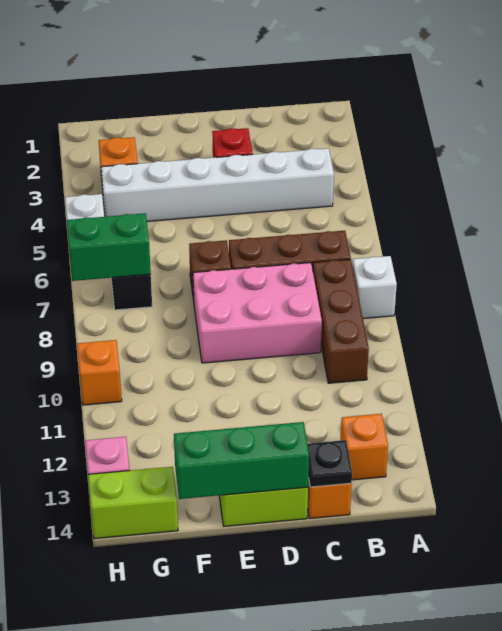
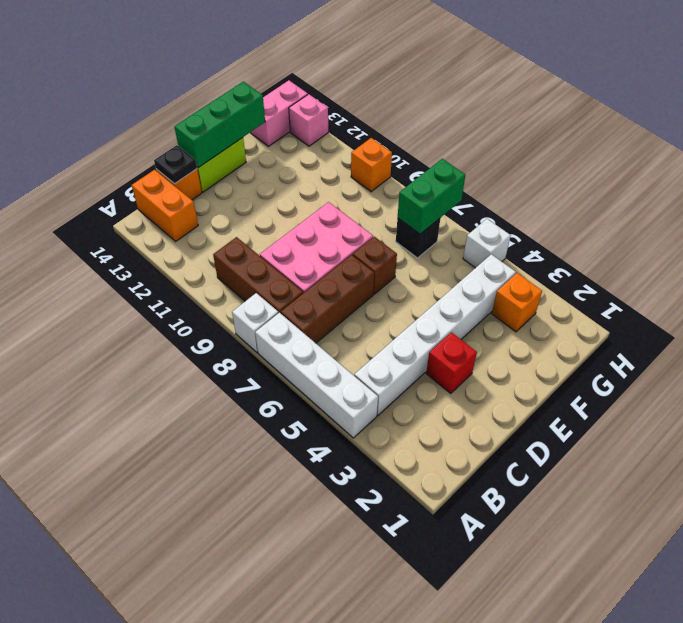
none -> white brick A4:A7 level 1
orange brick B13 level 1 -> orange brick B13:B14 level 1
lime brick G14:H14 level 1 -> pink brick G14:H14 level 1

